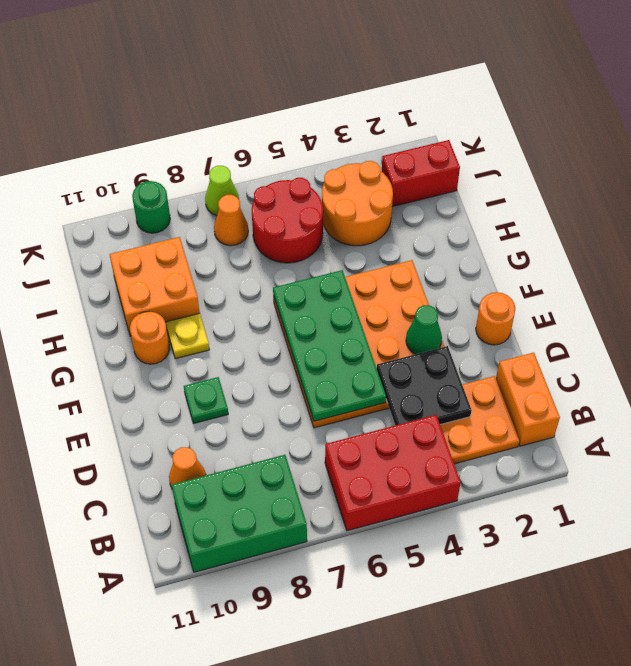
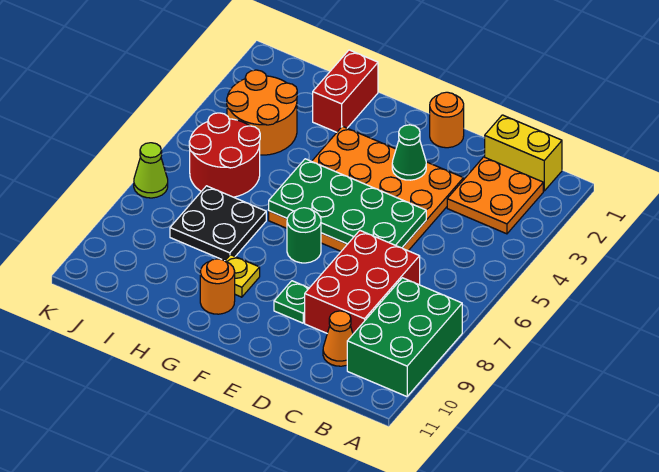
red brick A4:B6 level 1 -> red brick C7:D9 level 1
orange brick B1:C1 level 1 -> yellow brick B1:C1 level 1
black plate C3:D4 level 2 -> black plate H7:I8 level 1
orange brick H9:I10 level 1 -> none
red brick J1:J2 level 1 -> red brick H1:H2 level 1
orange cone J7 level 1 -> none
green round brick K9 level 1 -> green round brick F7 level 1

